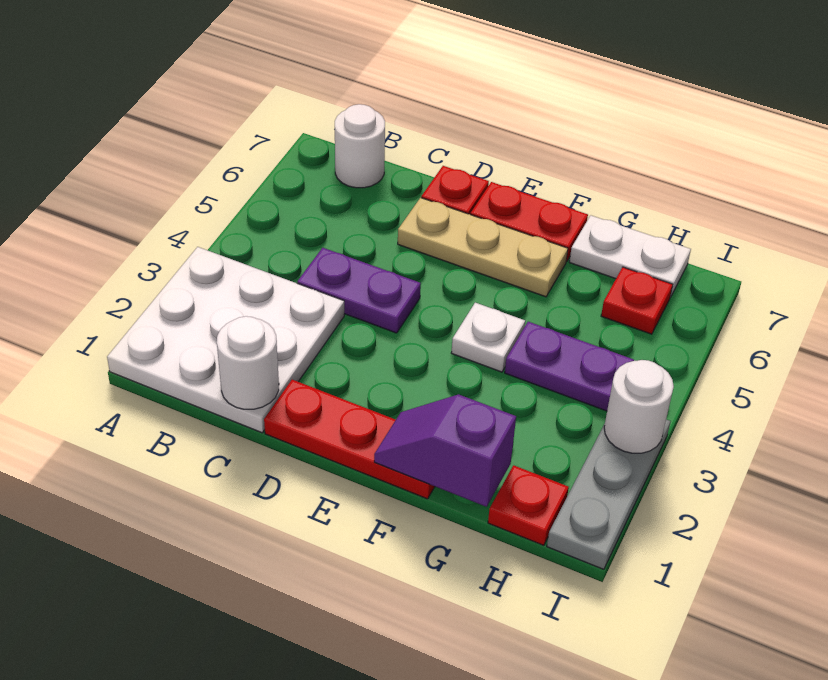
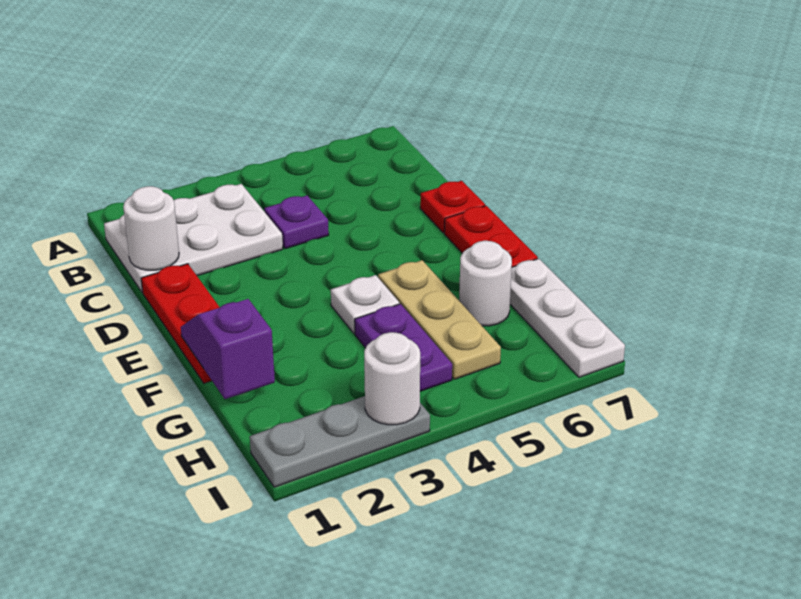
white plate A1:C3 level 1 -> white plate B1:C3 level 1
white round brick B7 level 1 -> white round brick G6 level 1
purple plate C4:D4 level 1 -> purple plate C4 level 1
tan plate D6:F6 level 1 -> tan plate F5:H5 level 1
white plate G7:H7 level 1 -> white plate G7:I7 level 1
red plate H1 level 1 -> none
red plate H6 level 1 -> none

